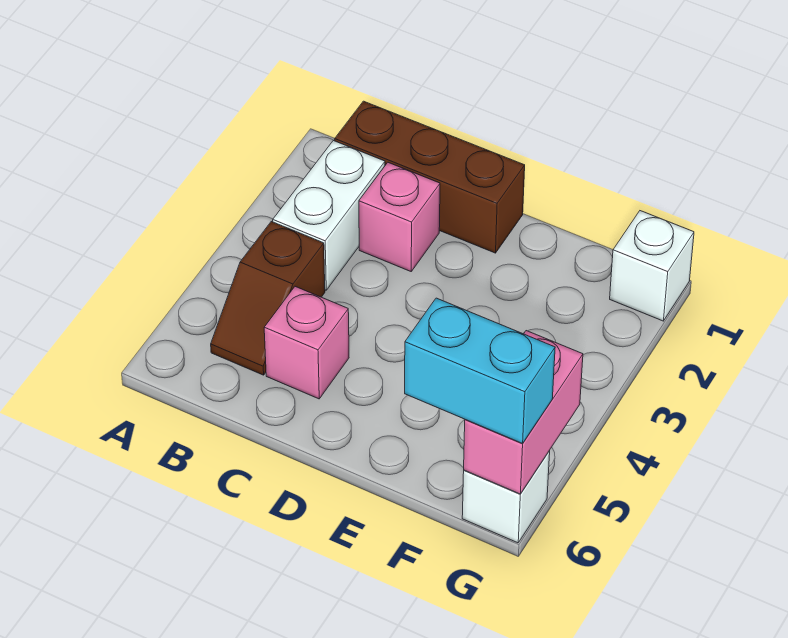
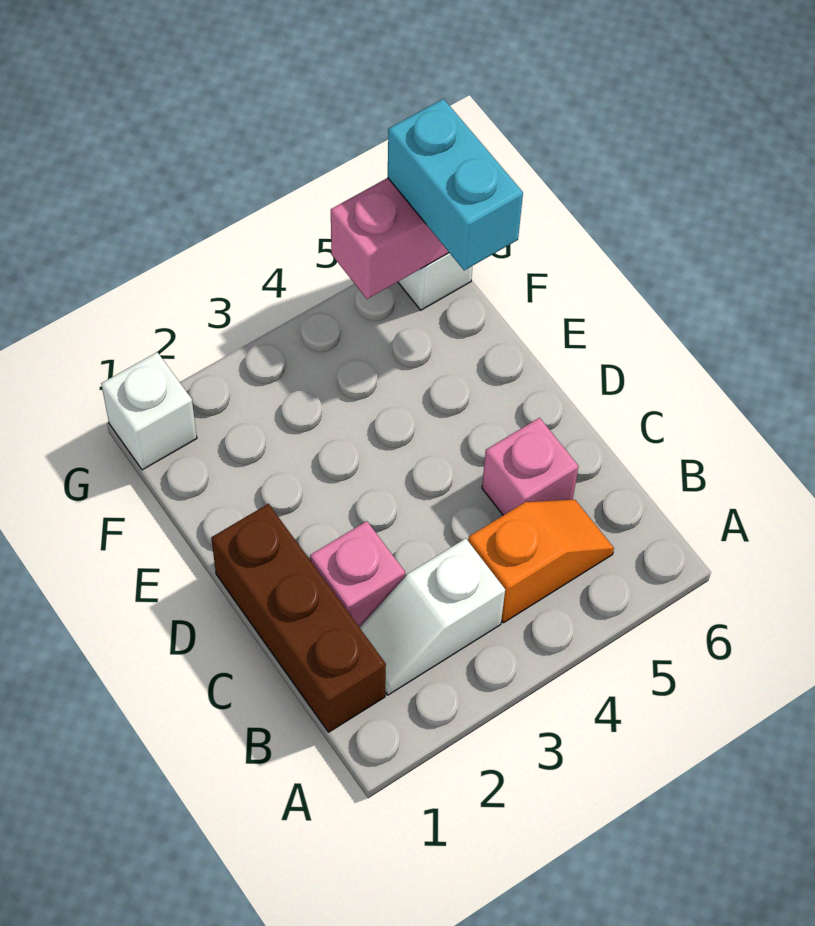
white brick B2:B3 level 1 -> white slope B2:B3 level 1 top 3
brown slope B4:B5 level 1 top 4 -> orange slope B4:B5 level 1 top 4

